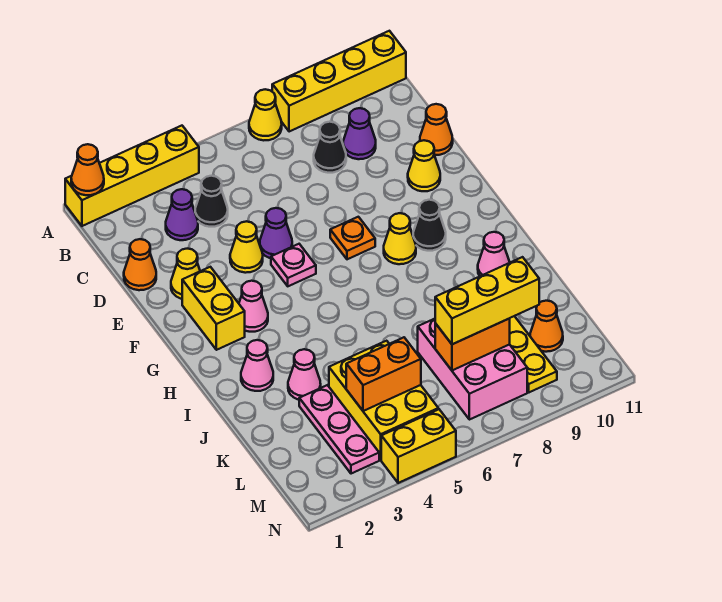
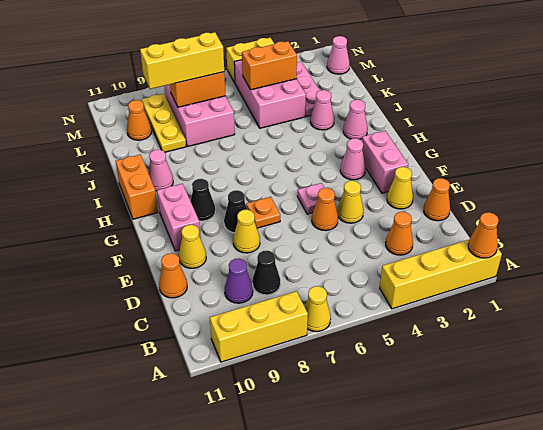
yellow brick A8:A11 level 1 -> yellow brick A8:A10 level 1
purple cone C3 level 1 -> orange cone C3 level 1
black cone C4 level 1 -> black cone F8 level 1
purple cone E5 level 1 -> orange cone E5 level 1
yellow brick F2:G2 level 1 -> pink brick F2:G2 level 1
none -> pink brick F10:G10 level 1
yellow cone G8 level 1 -> yellow cone E8 level 1
none -> orange brick H11:I11 level 1
yellow brick K4:M5 level 1 -> pink brick K4:M5 level 1
none -> pink cone M1 level 1

